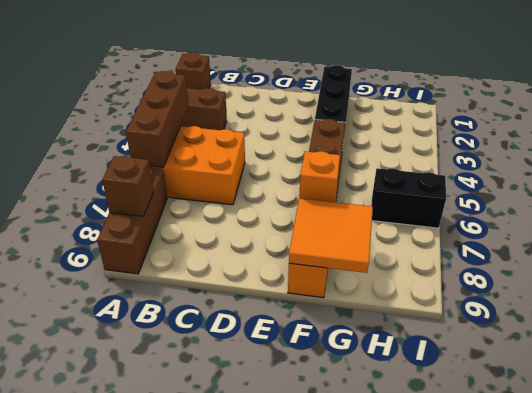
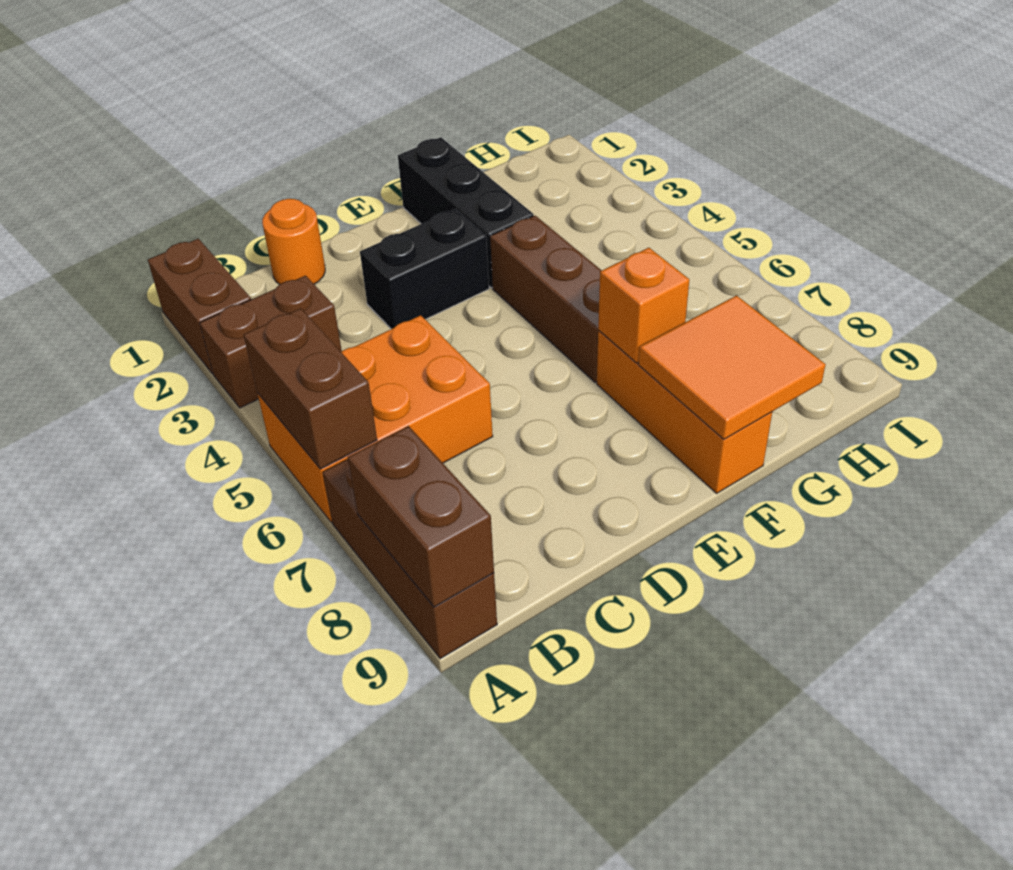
brown brick A1 level 1 -> brown brick A1:A2 level 1
brown brick A4:A6 level 2 -> brown brick A5:A6 level 2
brown brick A8 level 2 -> brown brick A8:A9 level 2
none -> orange round brick C1 level 1
black brick H6:I6 level 1 -> black brick D3:E3 level 1

